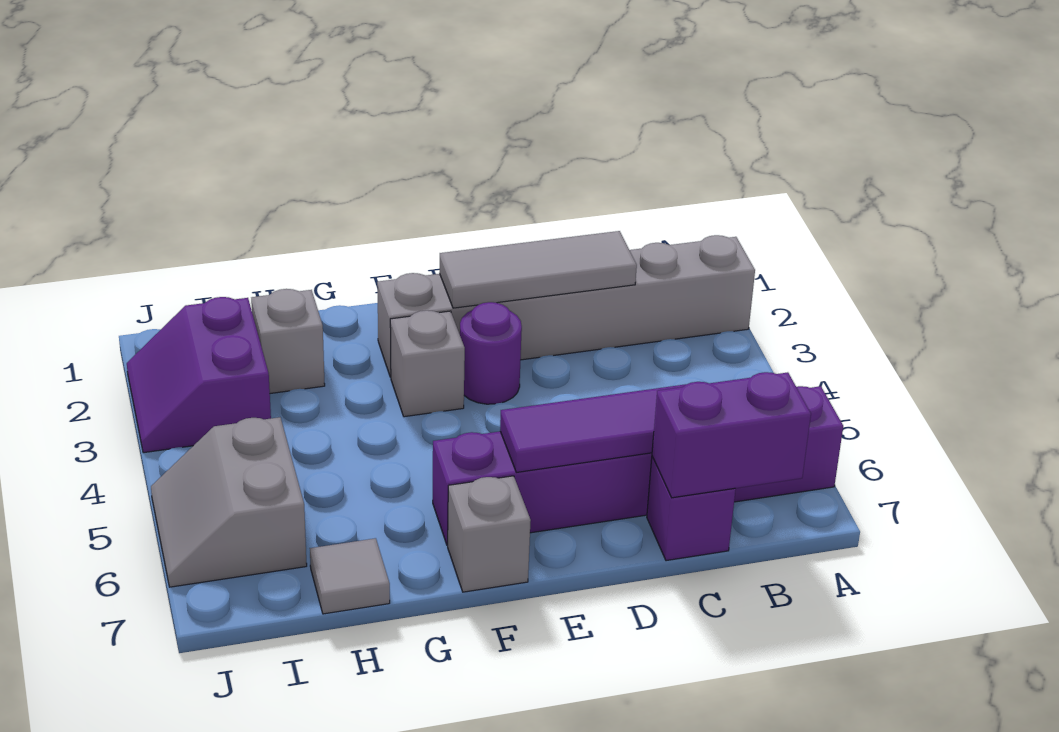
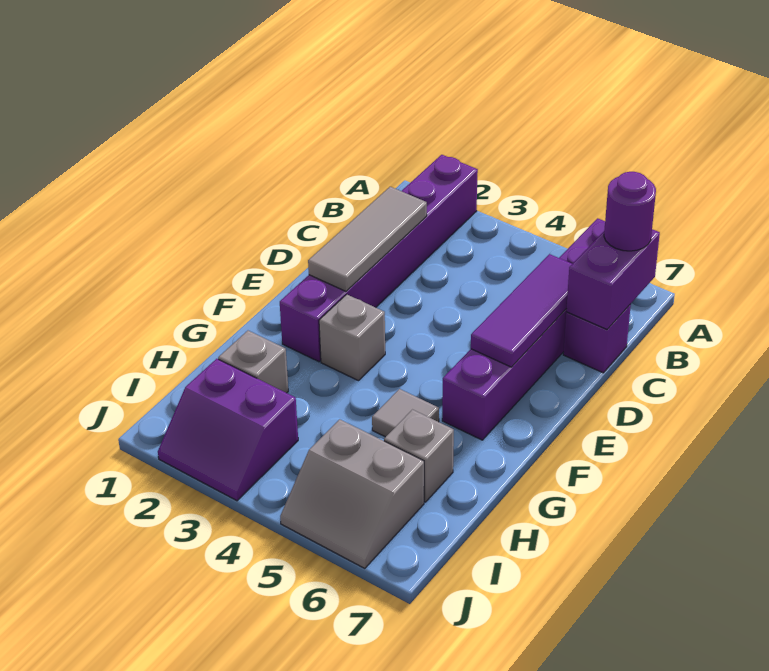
grey brick A2:F2 level 1 -> purple brick A2:F2 level 1
purple round brick E3 level 1 -> purple round brick B7 level 3
grey brick F7 level 1 -> grey brick H6 level 1
grey tile H7 level 1 -> grey tile G5 level 1

